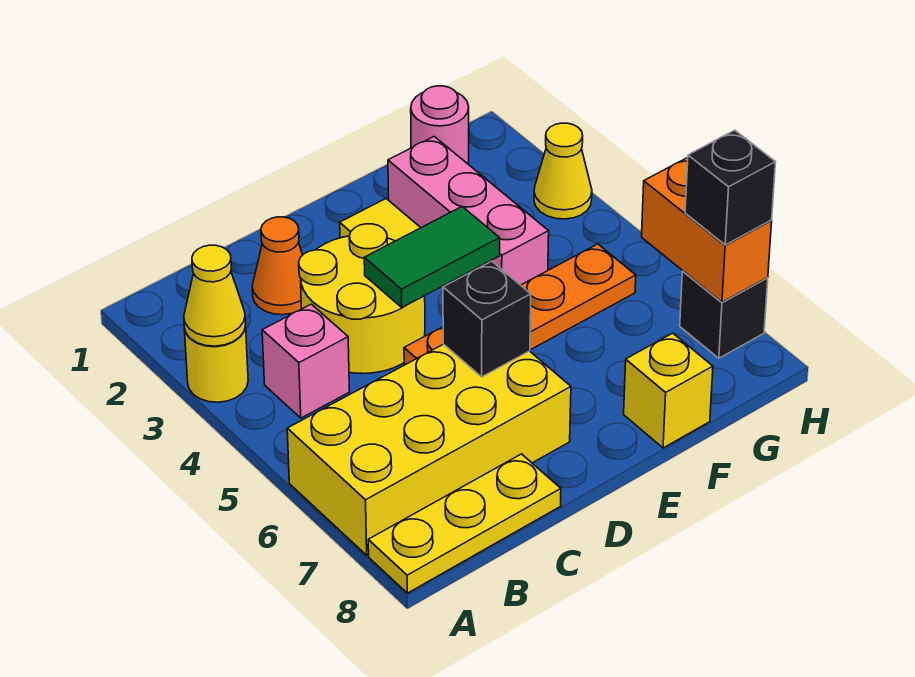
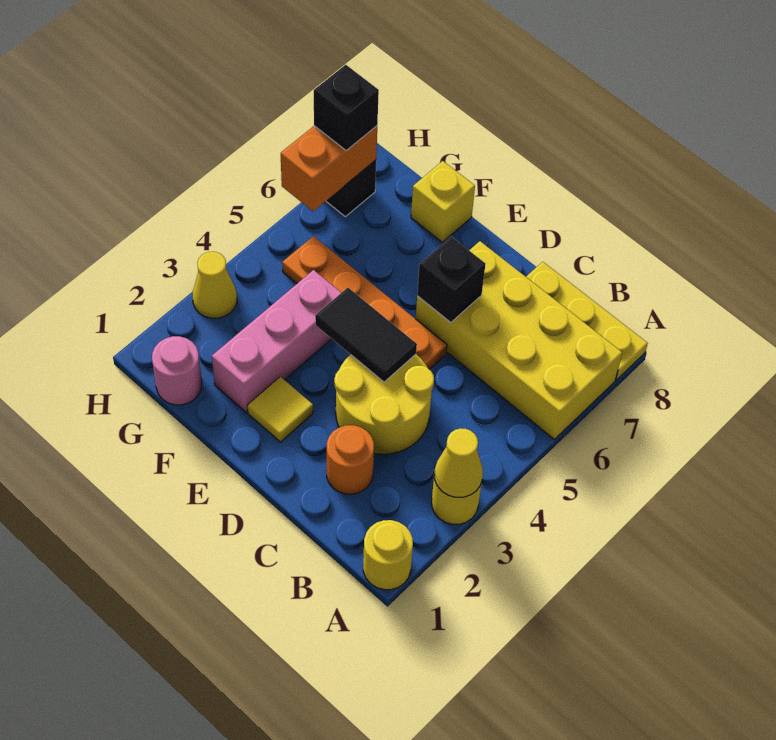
none -> yellow round brick A1 level 1
pink brick B4 level 1 -> none
orange cone C2 level 1 -> orange round brick C2 level 1
green tile D4:E4 level 2 -> black tile D4:E4 level 2

